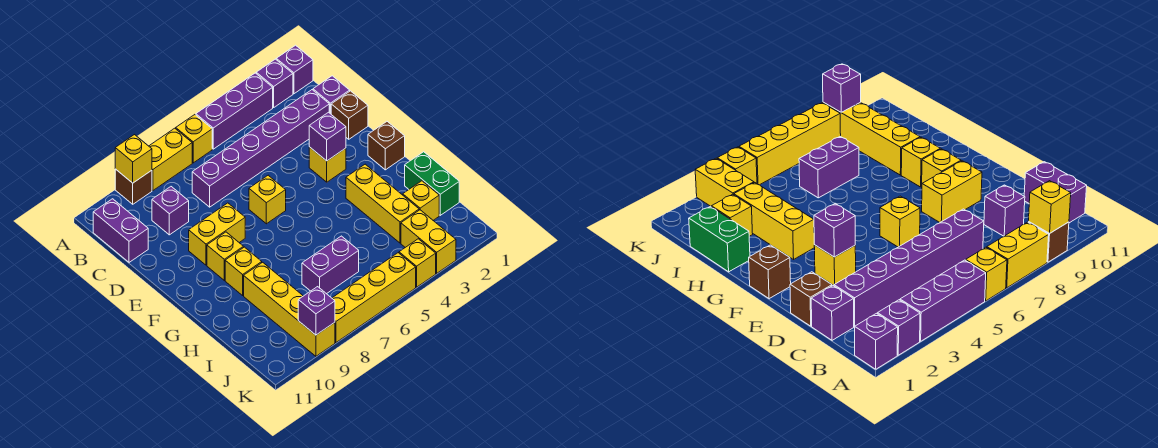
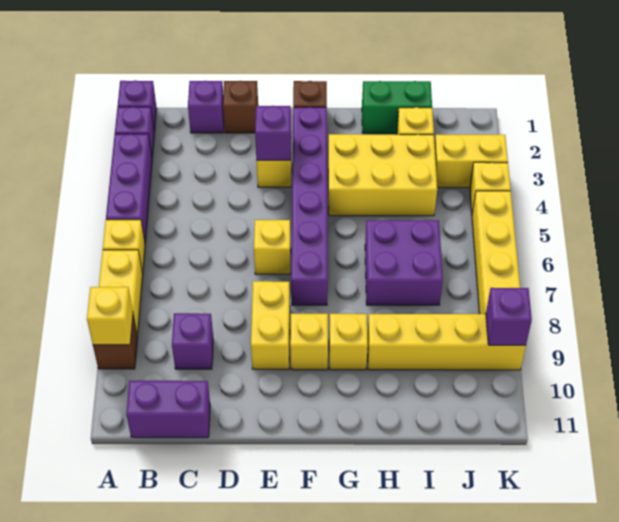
purple brick C2:C7 level 1 -> purple brick F2:F7 level 1
yellow brick G3:I3 level 1 -> yellow brick G3:I4 level 1
purple brick I6:I7 level 1 -> purple brick H6:I7 level 1

